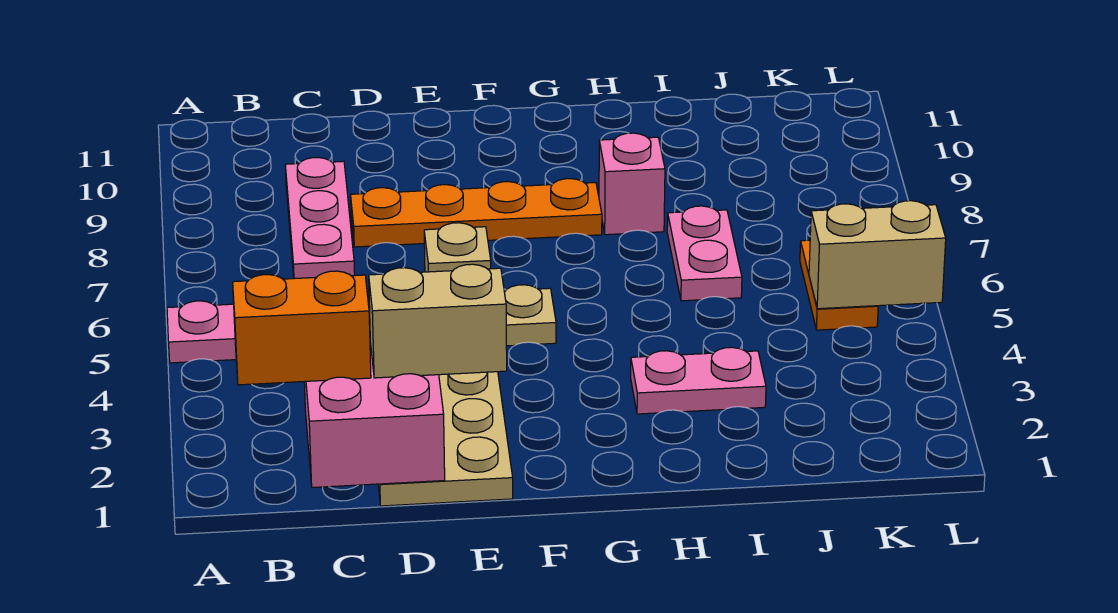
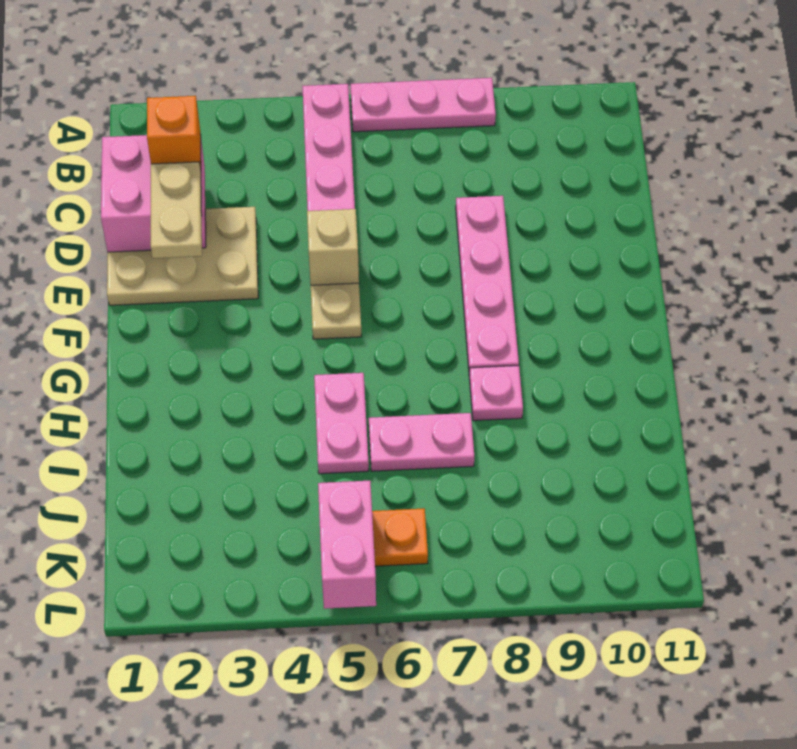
orange brick B2:C2 level 3 -> orange brick C2 level 3
pink plate C7:C9 level 1 -> pink plate A6:A8 level 1
tan brick D2:E2 level 3 -> tan plate D2:E2 level 3
orange plate D8:G8 level 1 -> pink plate D8:G8 level 1
pink plate H3:I3 level 1 -> pink plate H5:I5 level 1
pink brick H8 level 1 -> pink plate H8 level 1
tan brick K5:L5 level 2 -> pink brick K5:L5 level 2

